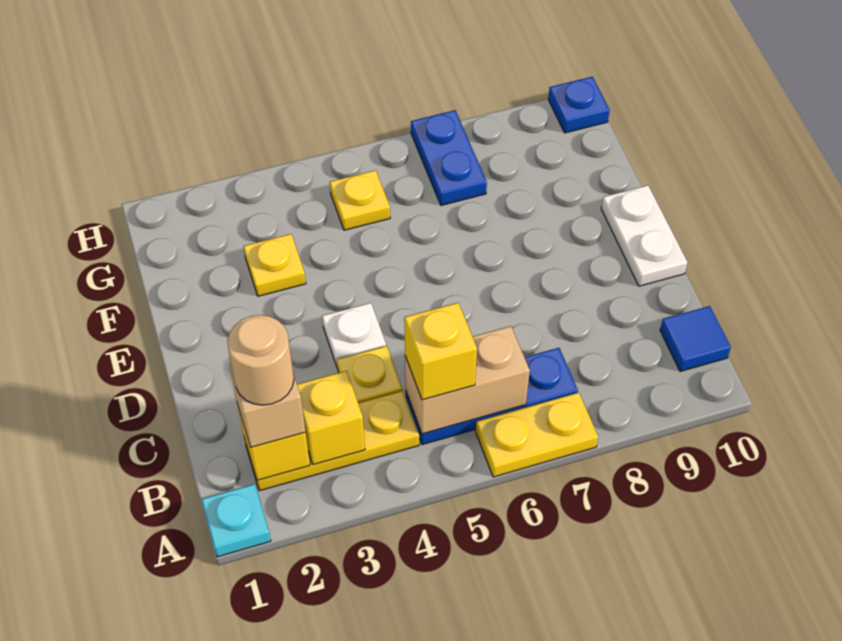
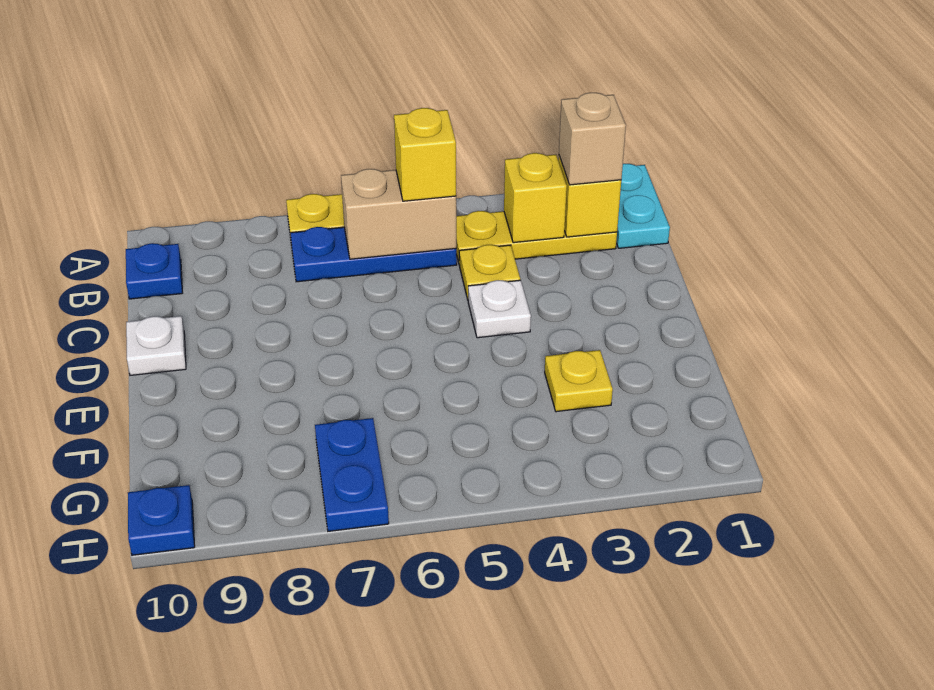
cyan plate A1 level 1 -> cyan plate A1:B1 level 1
tan round brick B2 level 4 -> none
blue tile B10 level 1 -> blue plate B10 level 1
white plate D10:E10 level 1 -> white plate D10 level 1
yellow plate G5 level 1 -> none

